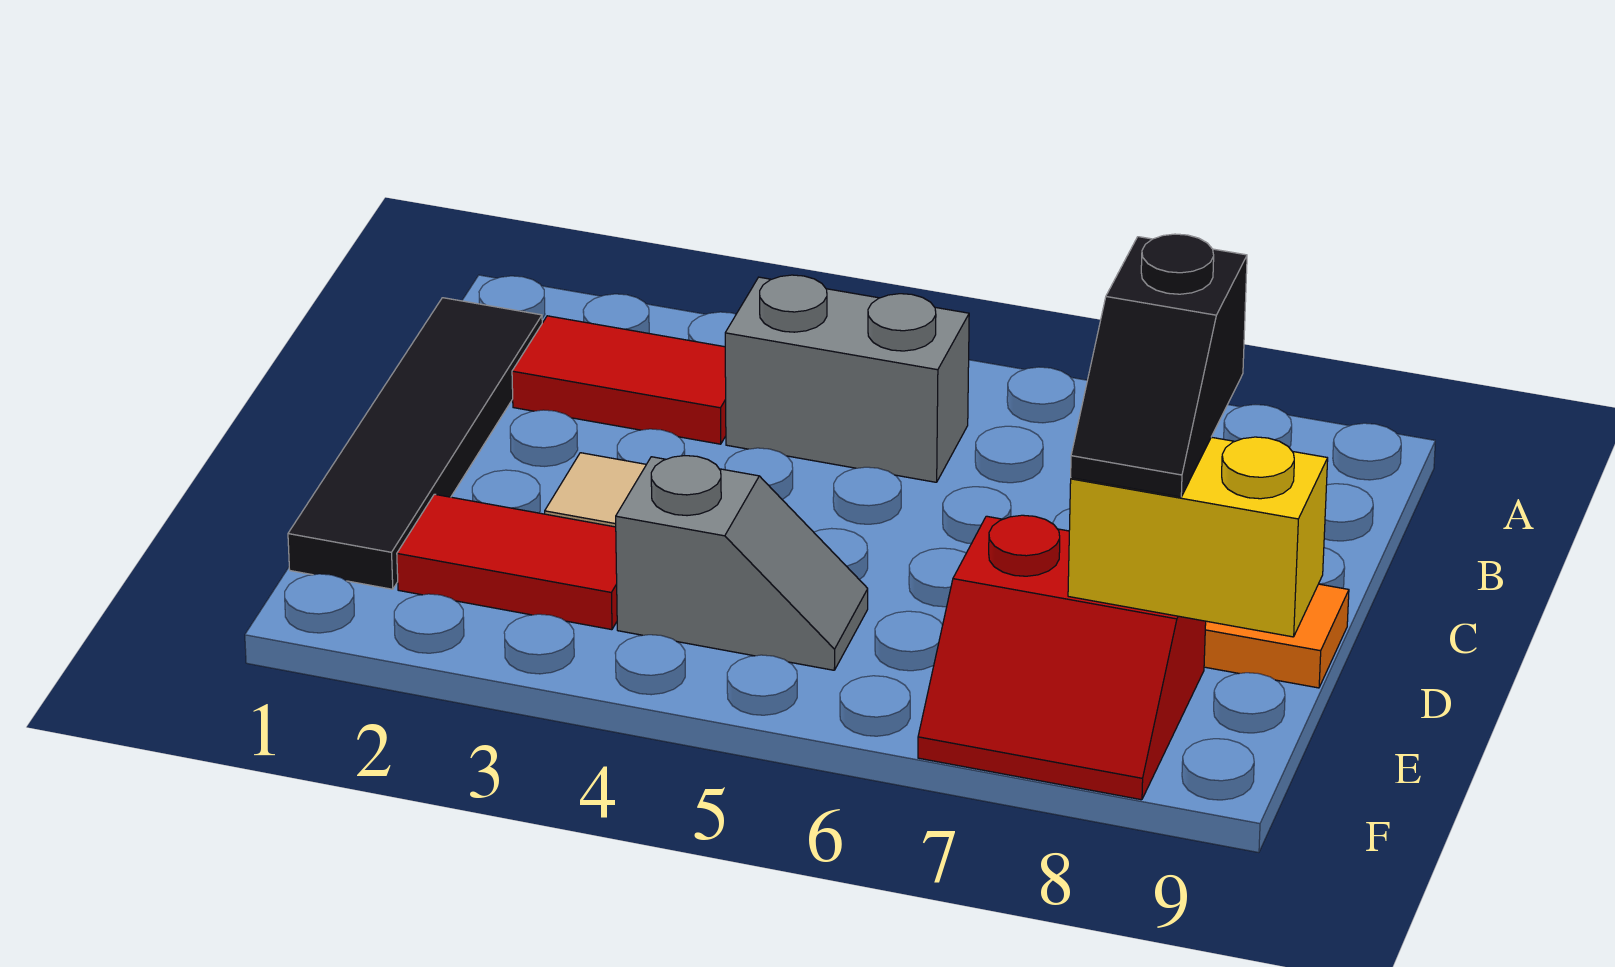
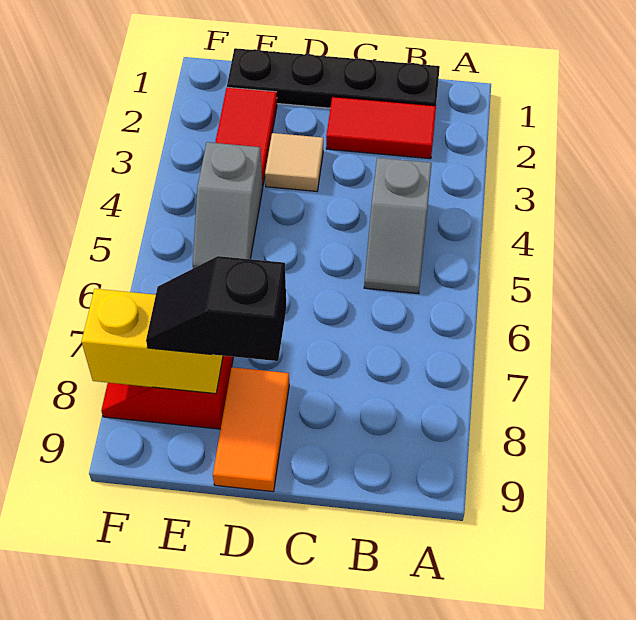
black tile B1:E1 level 1 -> black plate B1:E1 level 1
red tile B2:B3 level 1 -> red tile B2:C2 level 1
grey brick B4:B5 level 1 -> grey slope B4:B5 level 1 top 4
yellow brick E8:E9 level 2 -> yellow brick E8:F8 level 2

